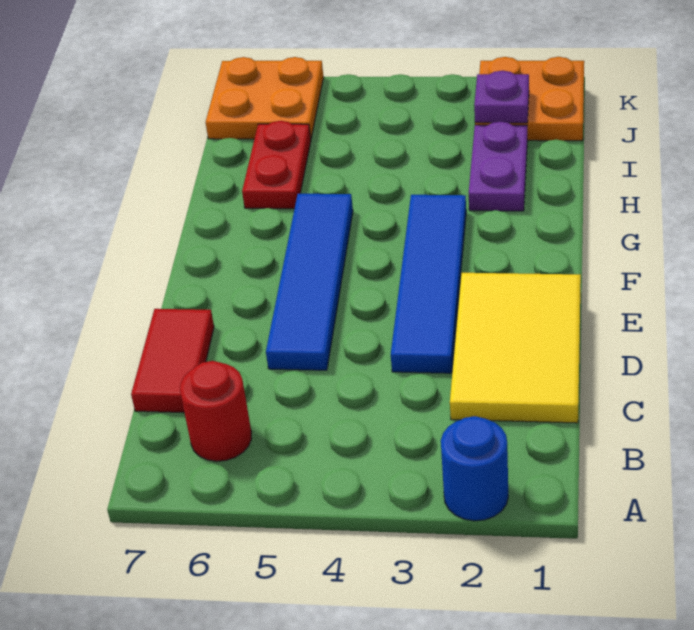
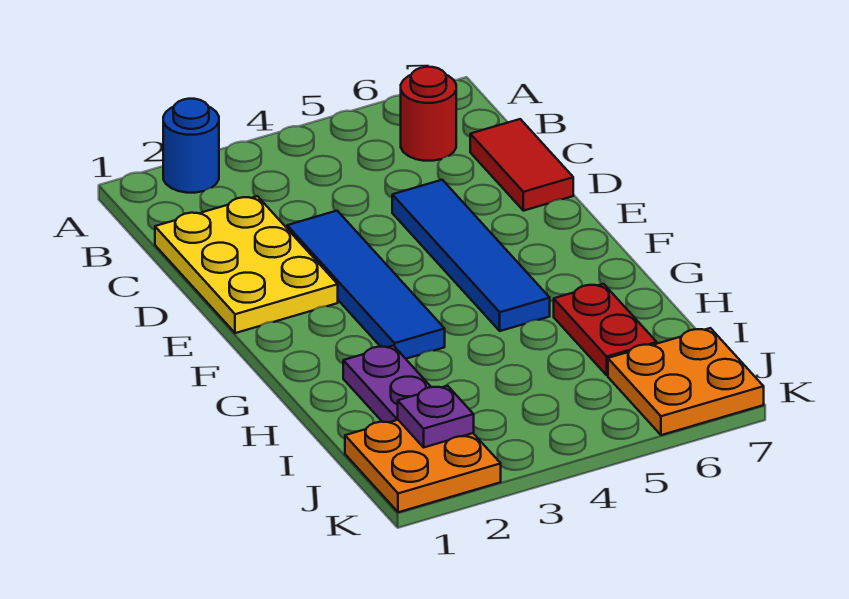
yellow tile C1:E2 level 1 -> yellow plate C1:E2 level 1

